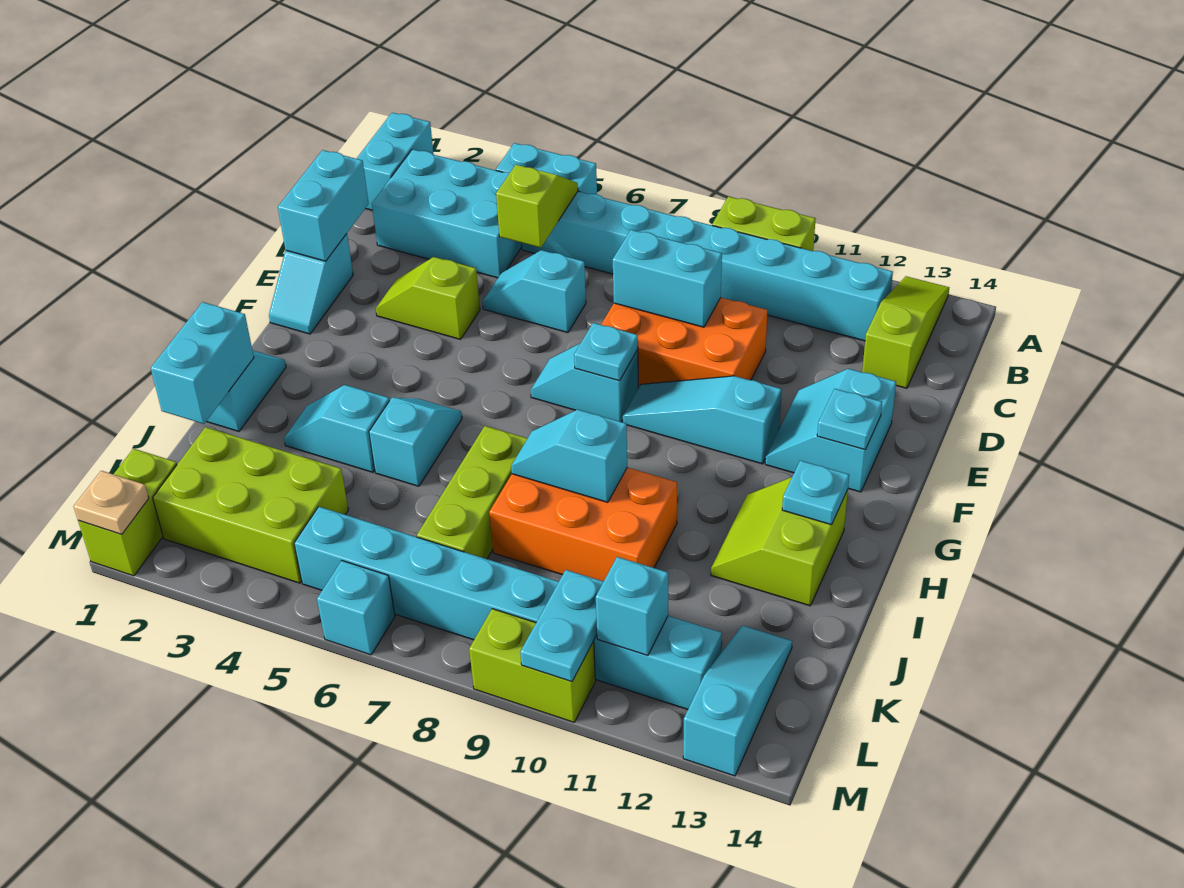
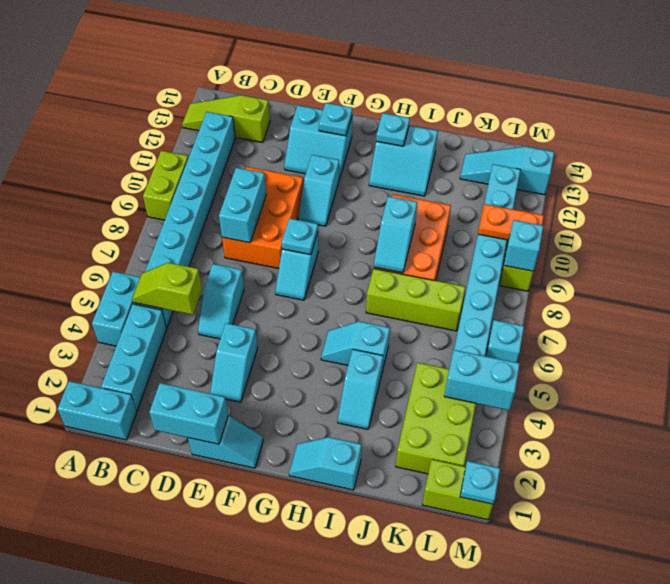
cyan brick B2:C4 level 1 -> cyan brick B2:B4 level 1
lime slope E3:E4 level 1 top 4 -> cyan slope E3:E4 level 1 top 4
cyan slope F9:F11 level 1 top 11 -> cyan slope F10:F11 level 1 top 11
lime slope H12:I13 level 1 top 13 -> cyan slope H12:I13 level 1 top 13
cyan brick I1:J1 level 2 -> cyan brick L4:M4 level 2
cyan plate L10:M10 level 2 -> orange plate L10:M10 level 2
cyan brick L11 level 2 -> cyan brick M9 level 2
tan plate M1 level 2 -> cyan plate M1 level 2

